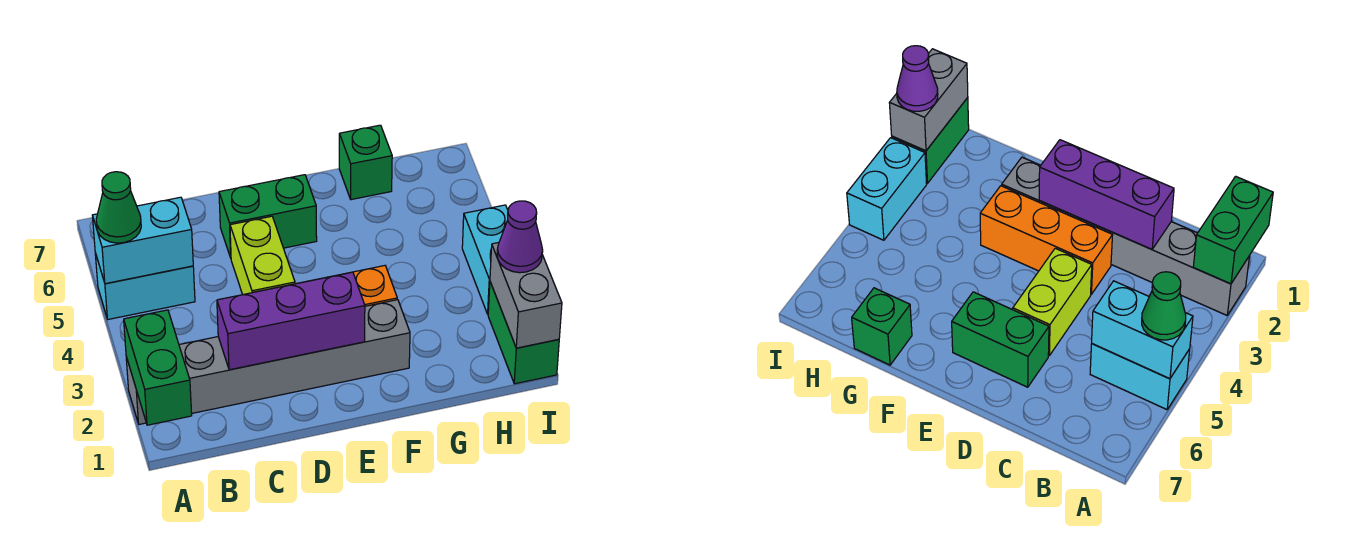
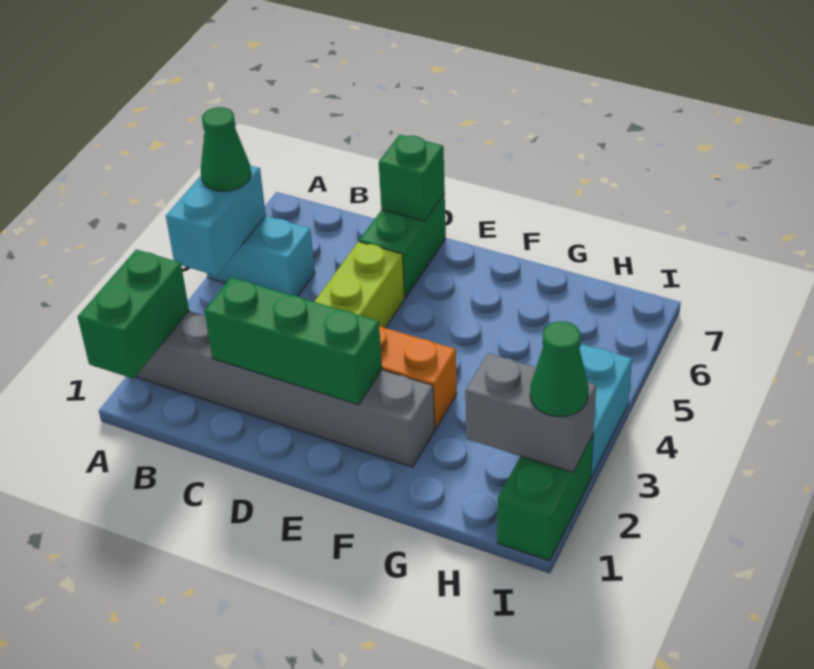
cyan brick A5:B5 level 2 -> cyan brick A4:A5 level 2
purple brick C2:E2 level 2 -> green brick C2:E2 level 2
green brick D6:E6 level 1 -> green brick D6:D7 level 1
green brick G7 level 1 -> green brick D7 level 2
grey brick I1:I2 level 2 -> grey brick H2:I2 level 2
purple cone I2 level 3 -> green cone I2 level 3

